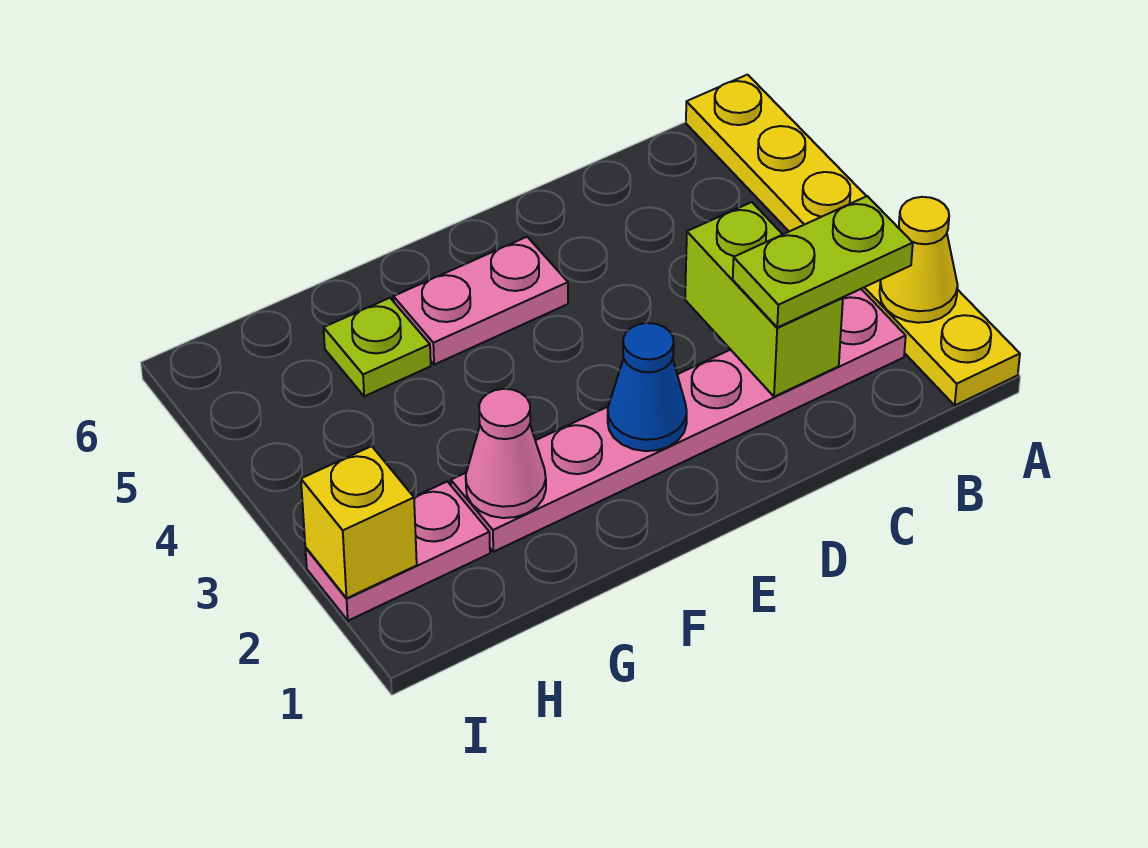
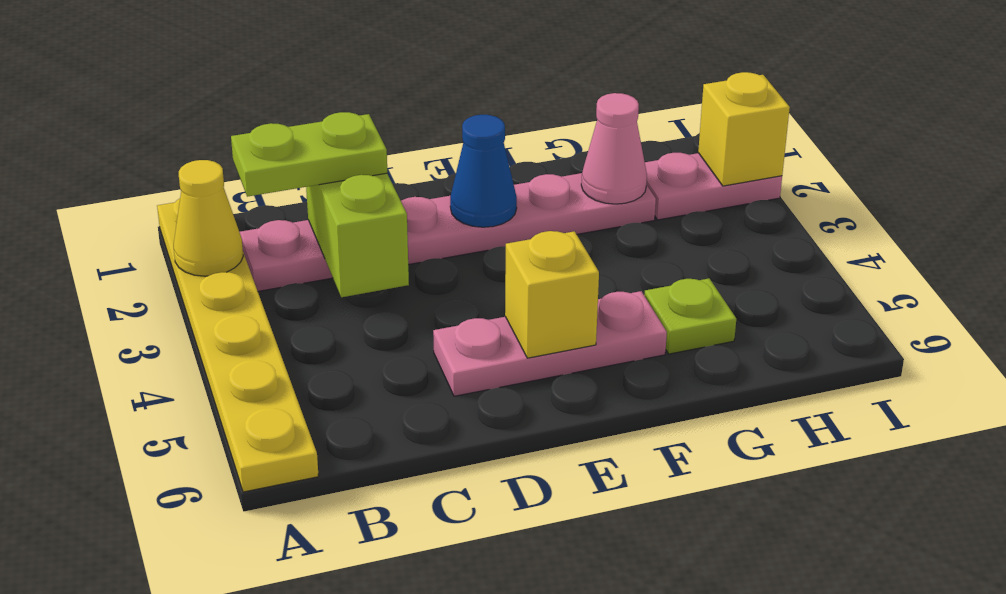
pink plate E5:F5 level 1 -> pink plate D5:F5 level 1
none -> yellow brick E5 level 2

